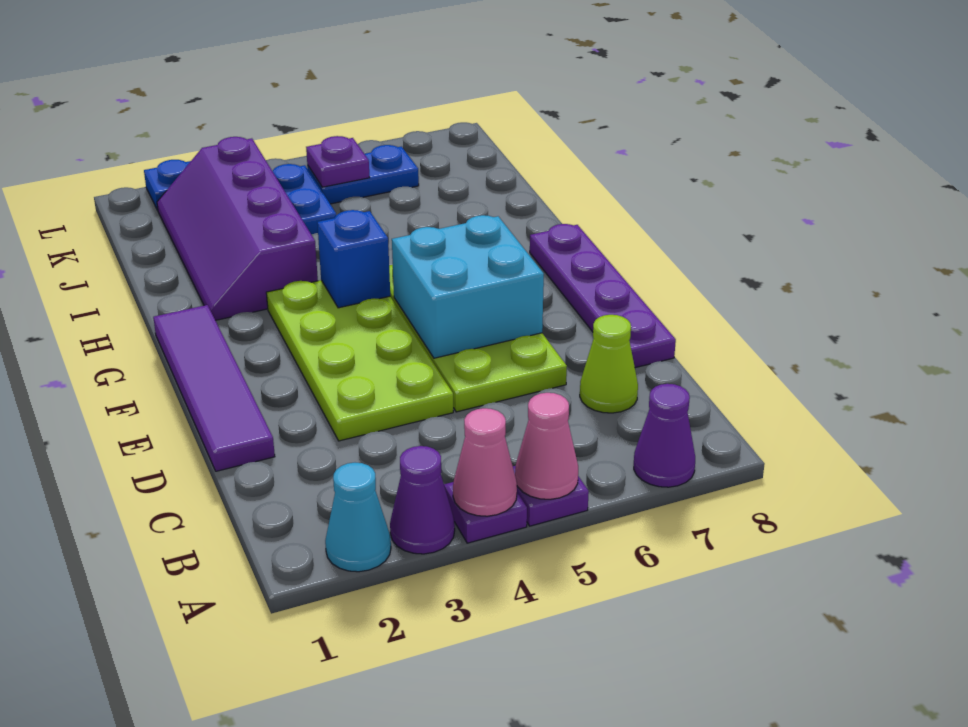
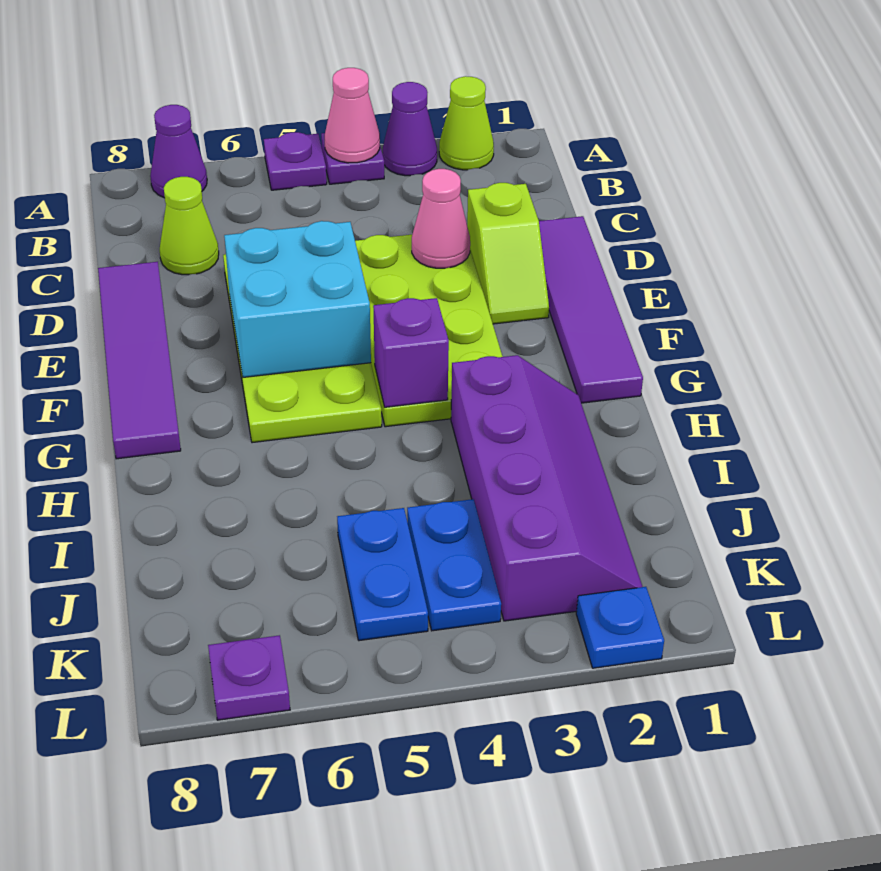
cyan cone A2 level 1 -> lime cone A2 level 1
pink cone A5 level 2 -> pink cone D3 level 2
none -> lime slope D2:E2 level 1 top D
purple plate D8:G8 level 1 -> purple tile D8:G8 level 1
blue brick G4 level 2 -> purple brick G4 level 2
blue plate K5:K6 level 1 -> blue plate J5:K5 level 1
purple plate K5 level 2 -> purple plate L7 level 1

